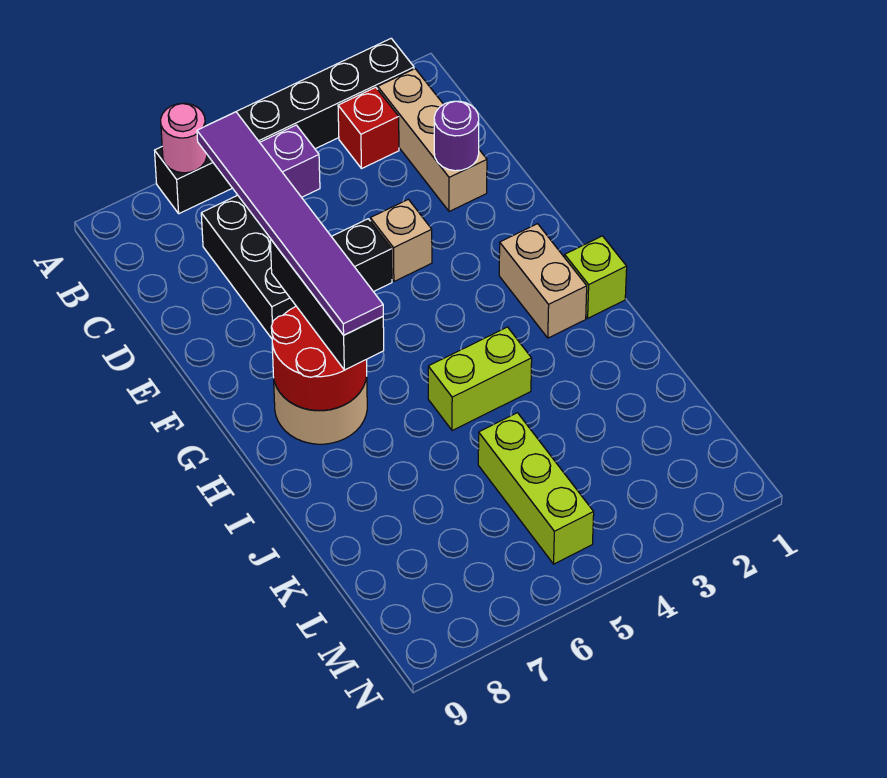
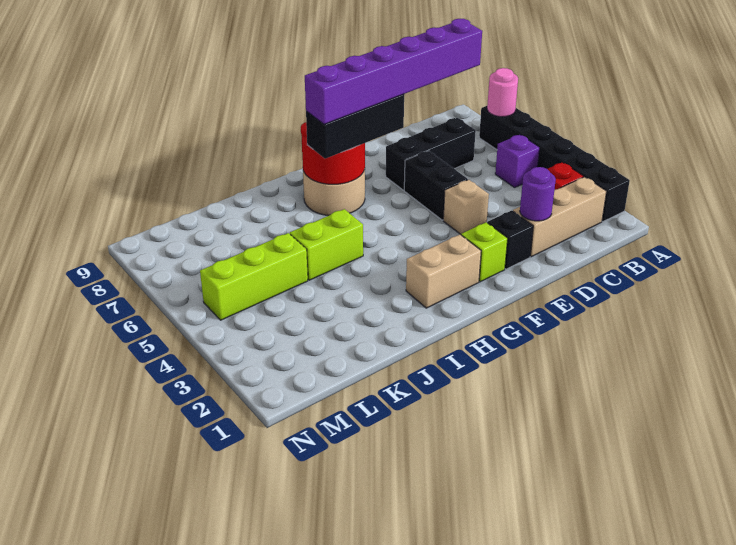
purple tile C7:H7 level 4 -> purple brick C7:H7 level 4
none -> black brick E2 level 1
lime brick H1 level 1 -> lime brick F2 level 1
lime brick I4:I5 level 1 -> lime brick I5:J5 level 1

